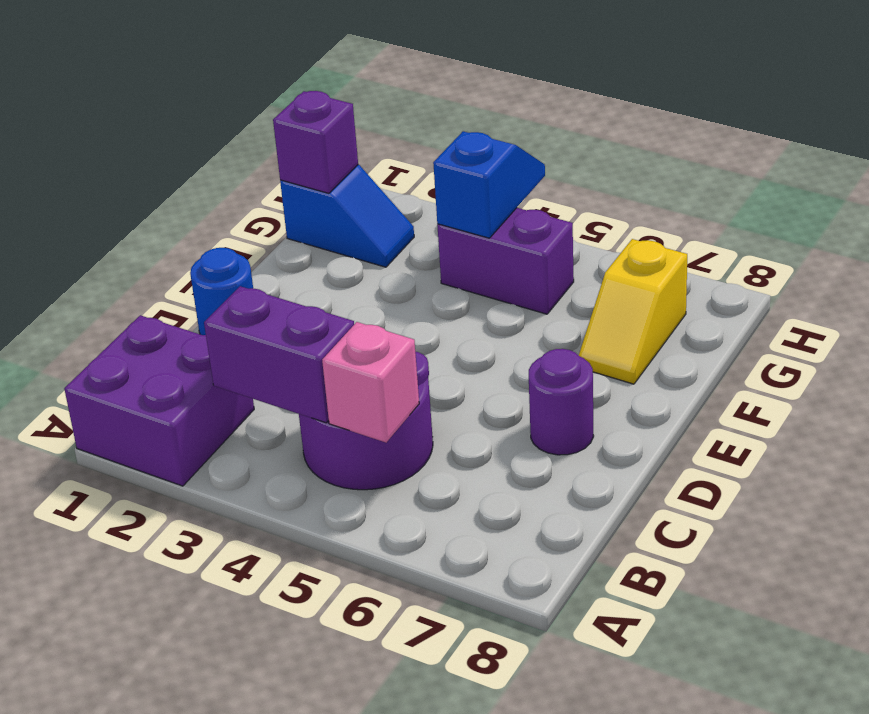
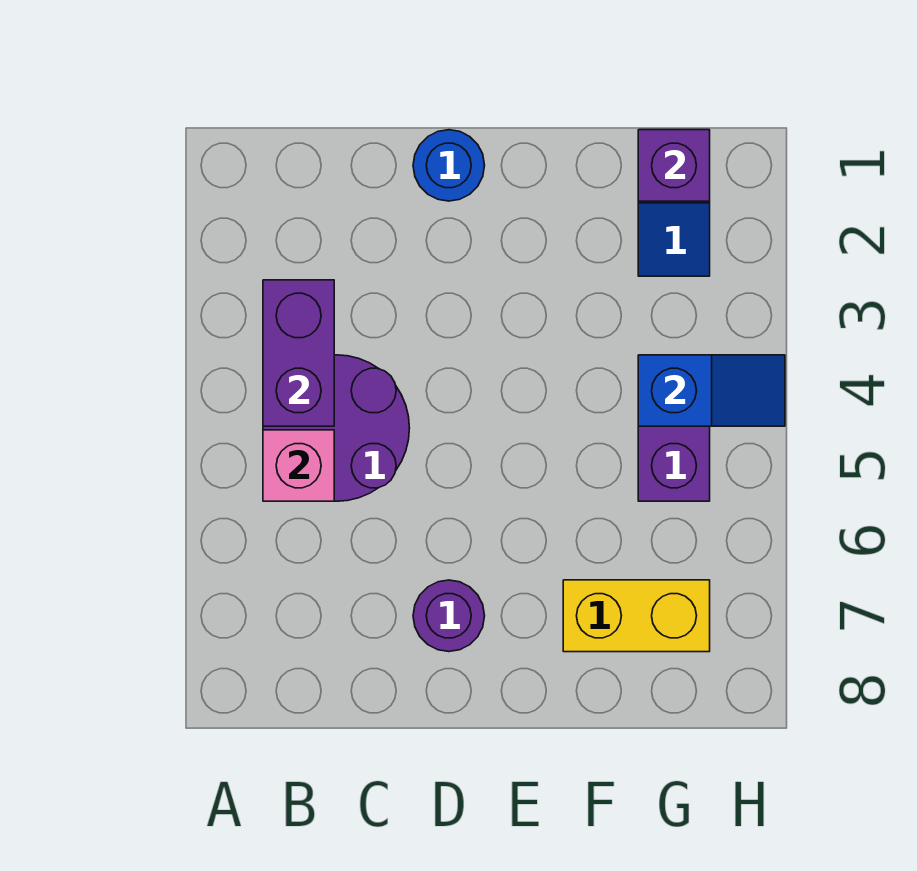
purple brick A1:B2 level 1 -> none
yellow slope F7:G7 level 1 top G -> yellow brick F7:G7 level 1

